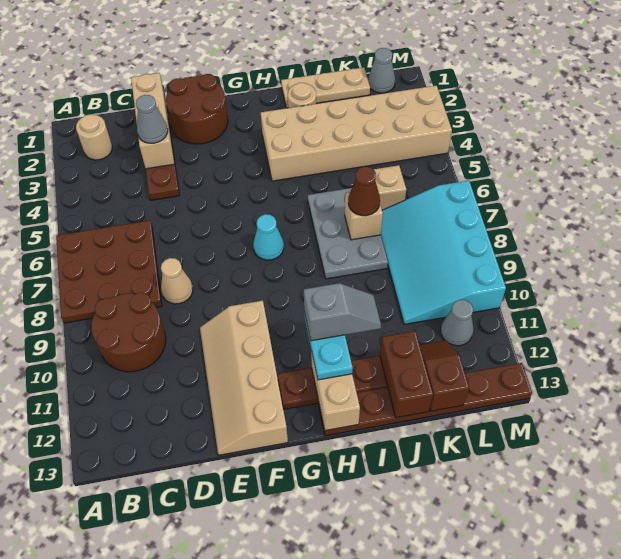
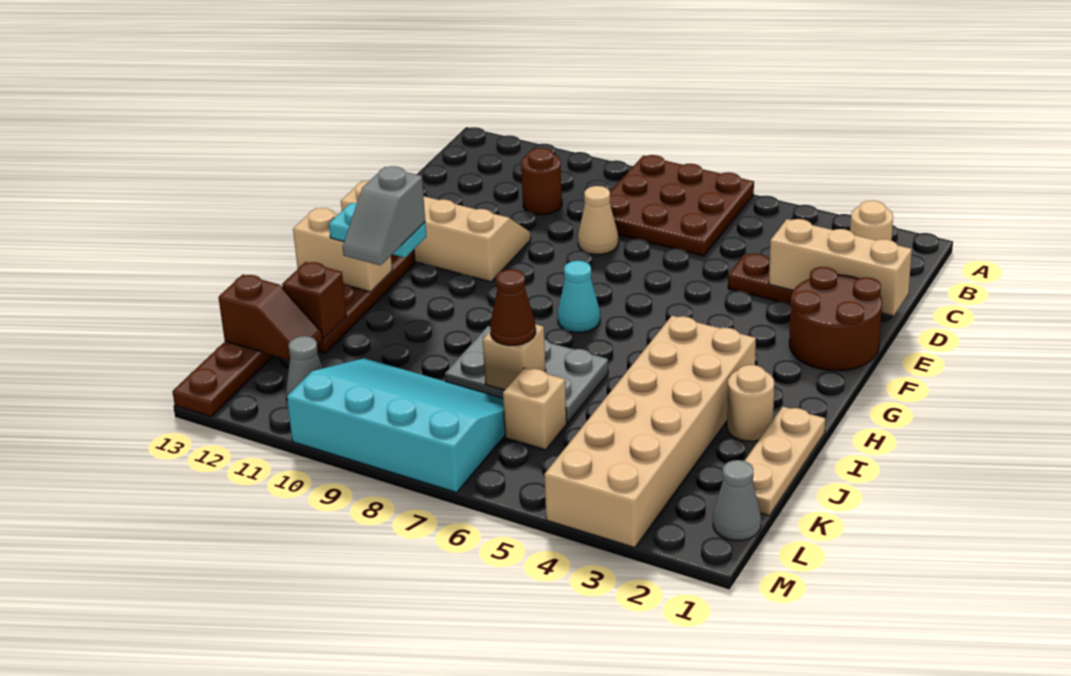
brown round brick B9:C10 level 1 -> brown round brick C10 level 1
grey cone D3 level 3 -> none
brown brick J12:J13 level 2 -> brown brick J12 level 2

